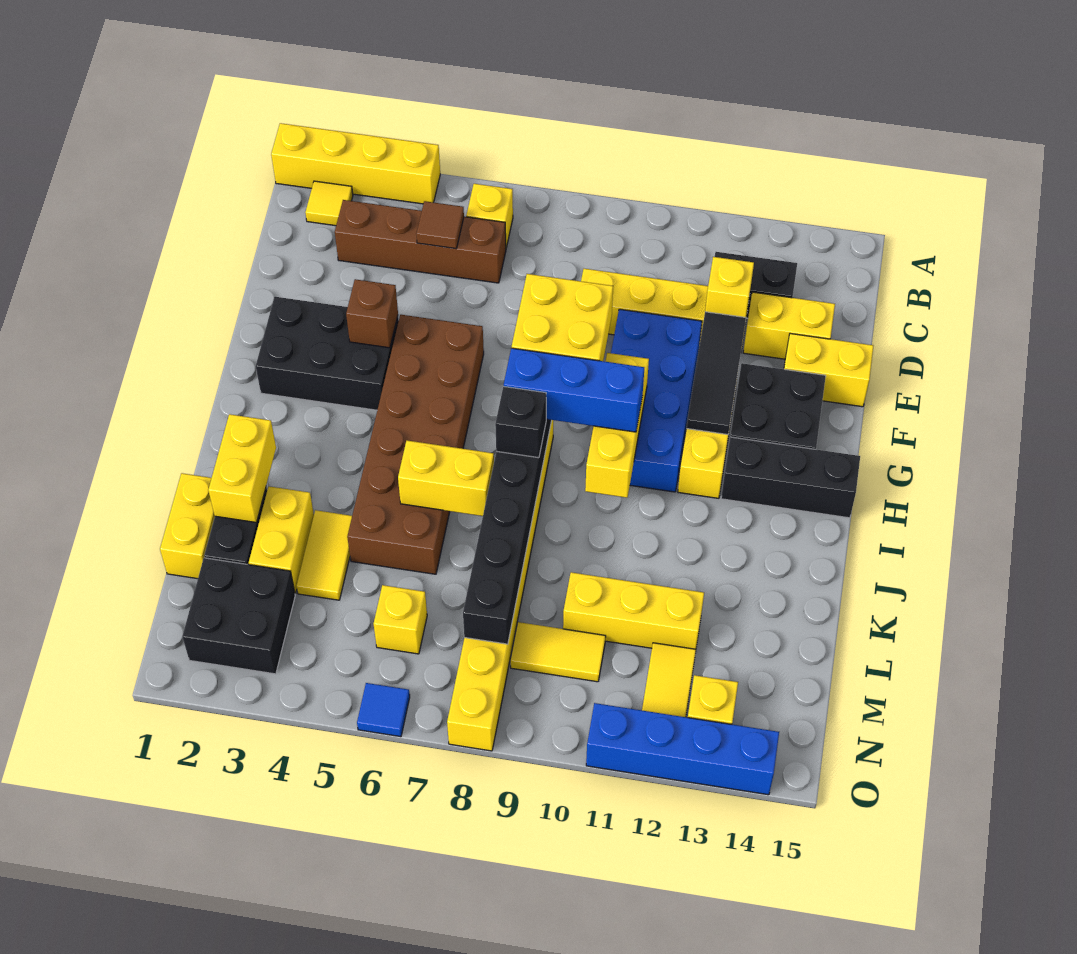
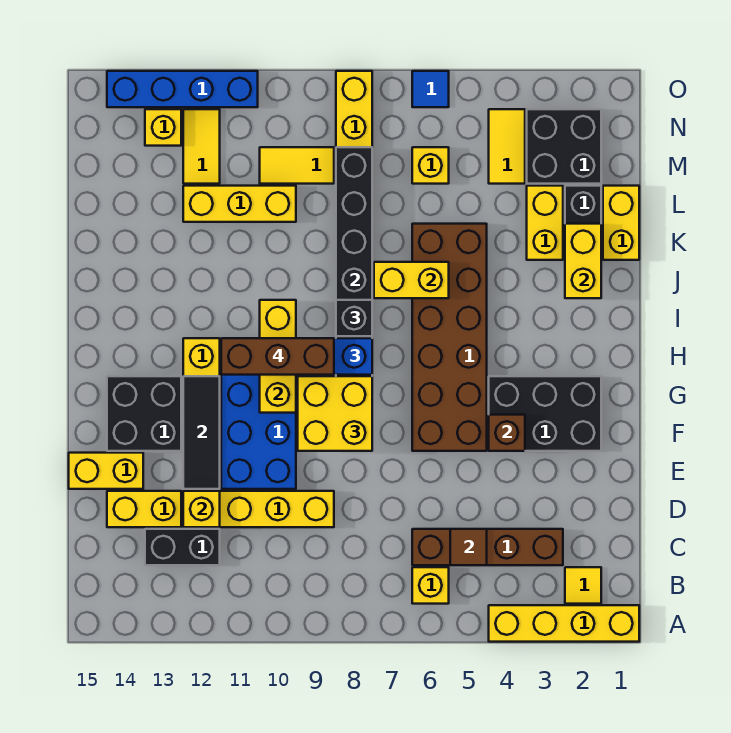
none -> brown brick H9:H11 level 4
black brick H13:H15 level 1 -> none
yellow tile K4:L4 level 1 -> yellow tile M4:N4 level 1

